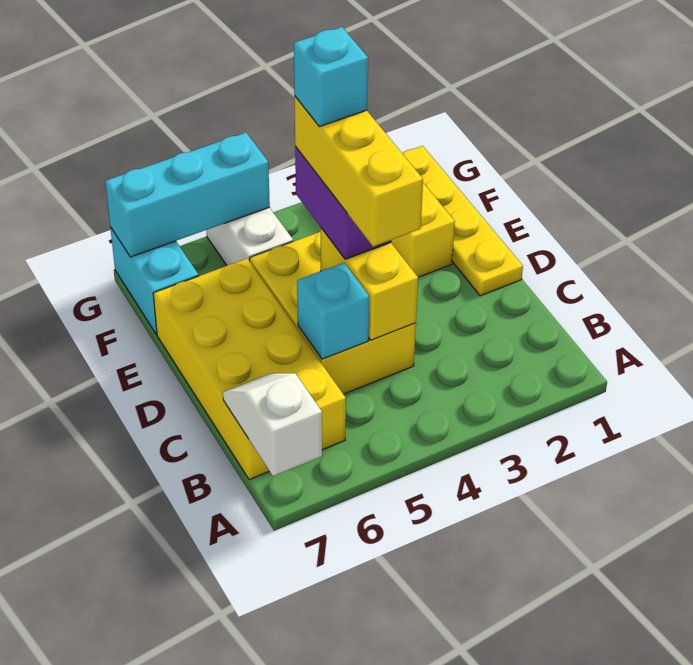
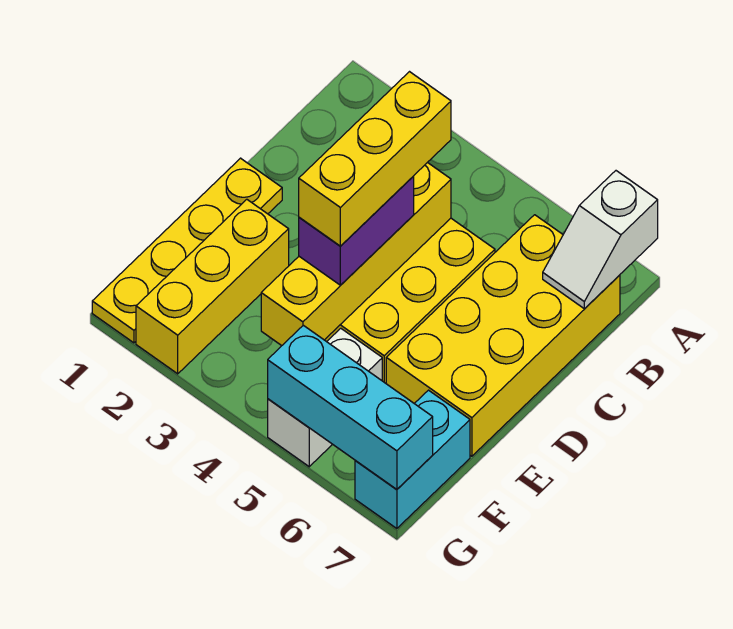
yellow brick C4:D4 level 2 -> yellow brick C4:F4 level 2
cyan brick C5 level 2 -> none
cyan brick E4 level 5 -> none

